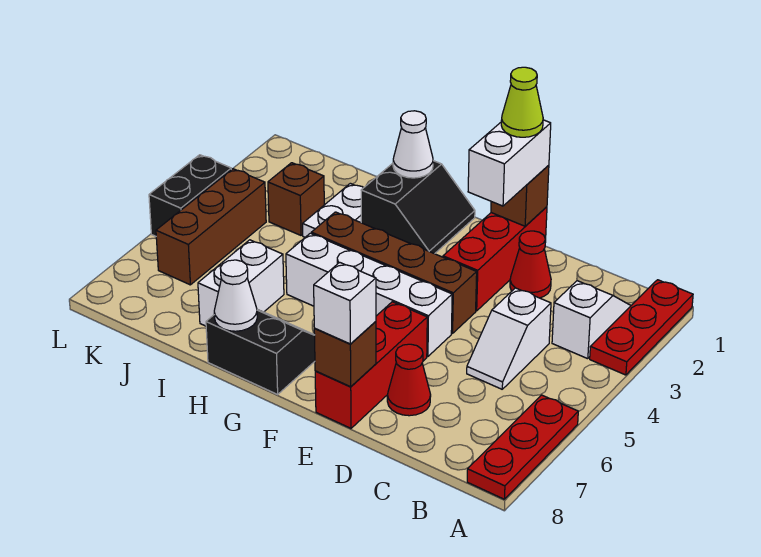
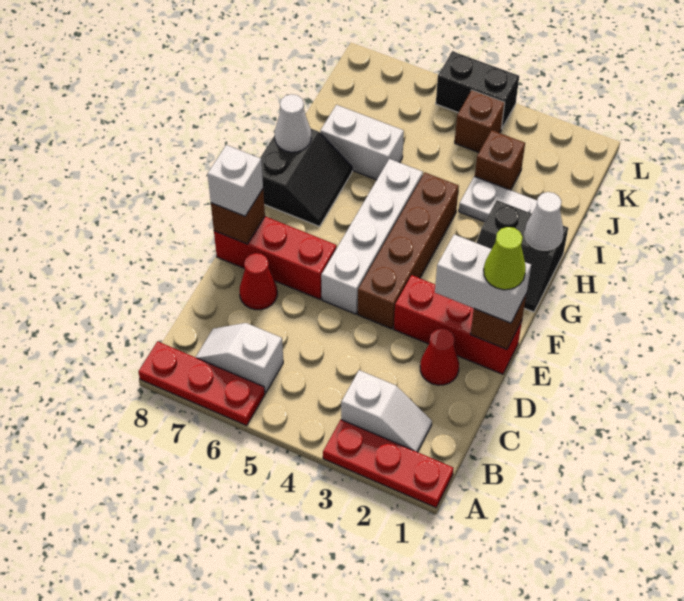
white slope C4:C5 level 1 top 4 -> white slope B6:B7 level 1 top 6
brown brick K4:K6 level 1 -> brown brick K4 level 1

